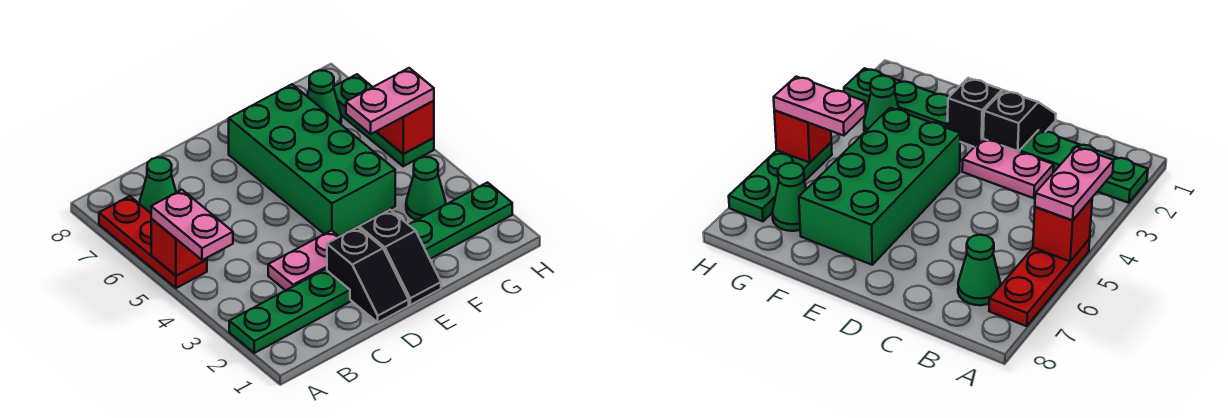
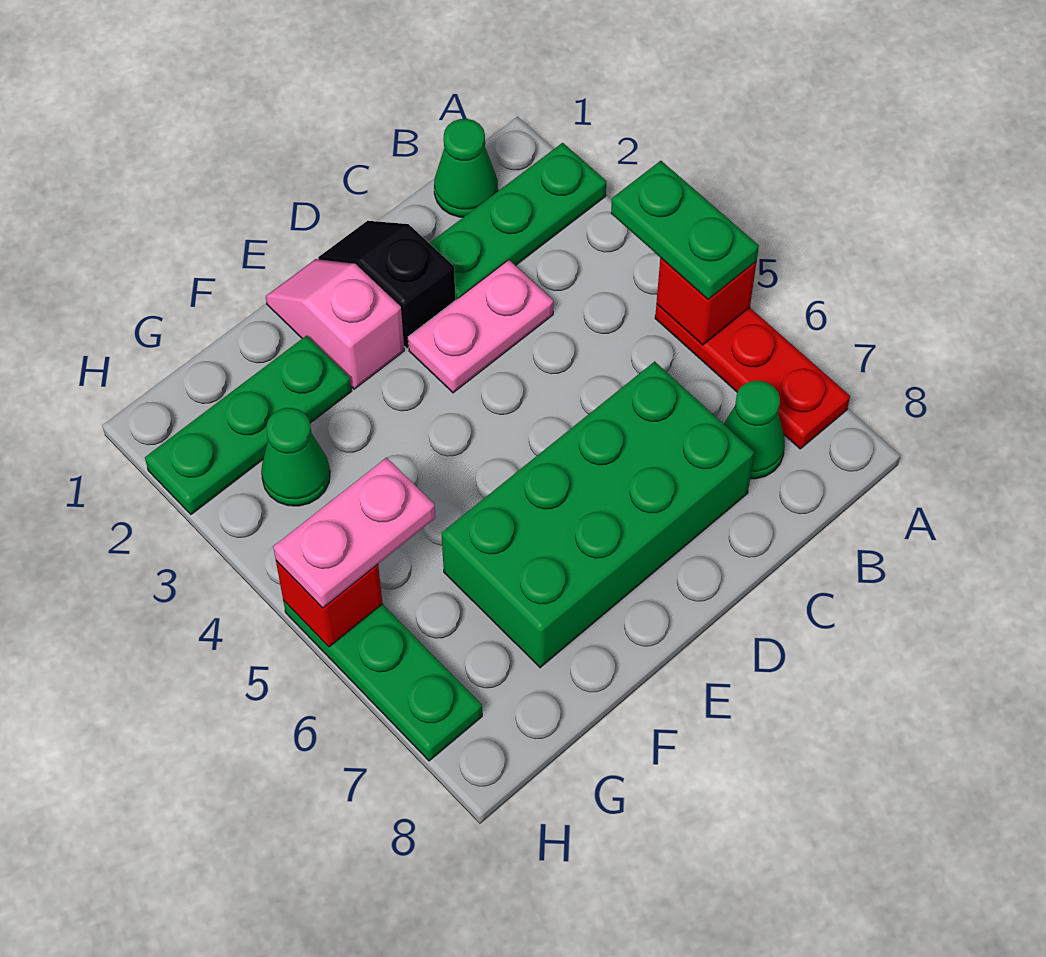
pink plate A4:A5 level 3 -> green plate A4:A5 level 3
black slope E1:E2 level 1 top 2 -> pink slope E1:E2 level 1 top 2
green brick E4:F7 level 1 -> green brick C6:F7 level 1
green cone G7 level 1 -> green cone B1 level 1

